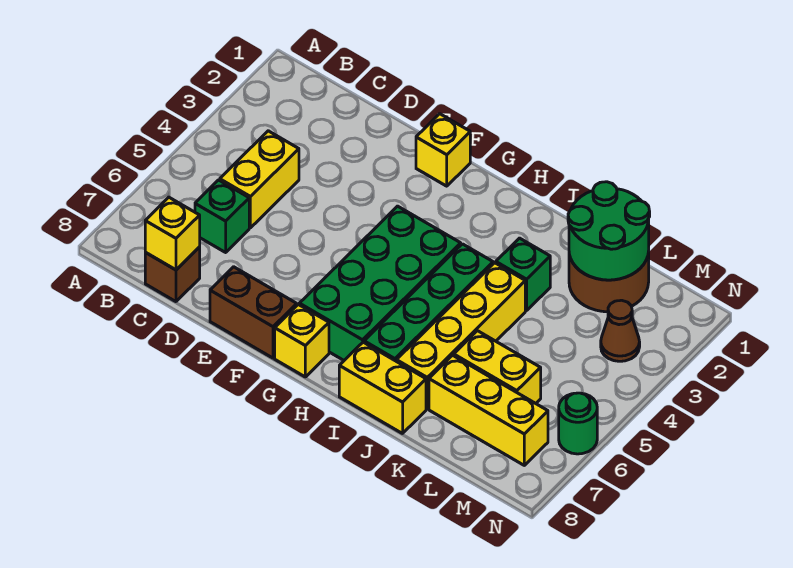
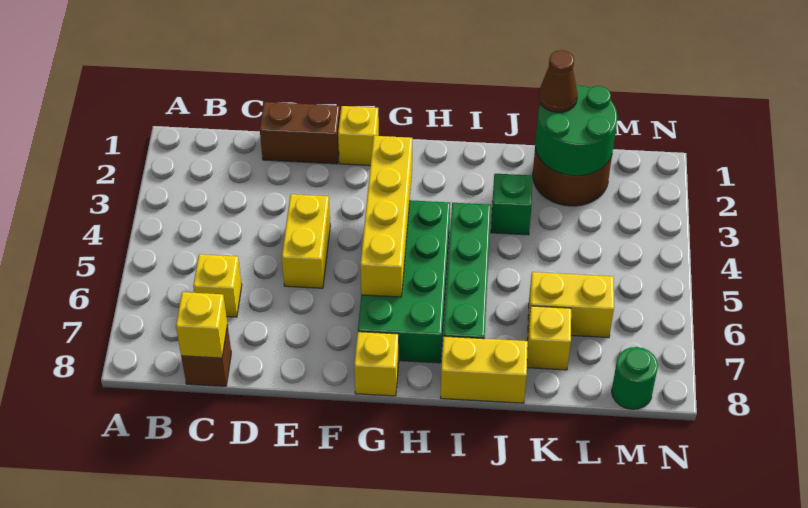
yellow brick C4:C5 level 1 -> yellow brick E4:E5 level 1
green brick C6 level 1 -> yellow brick C6 level 1
brown brick E8:F8 level 1 -> brown brick D1:E1 level 1
yellow brick J4:J7 level 1 -> yellow brick G3:G6 level 2
yellow brick K7:M7 level 1 -> yellow brick K7 level 1
brown cone M3 level 1 -> brown cone K1 level 3
green round brick N6 level 1 -> green round brick M8 level 1

